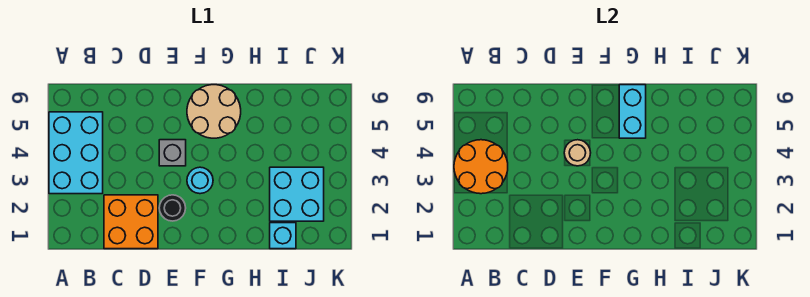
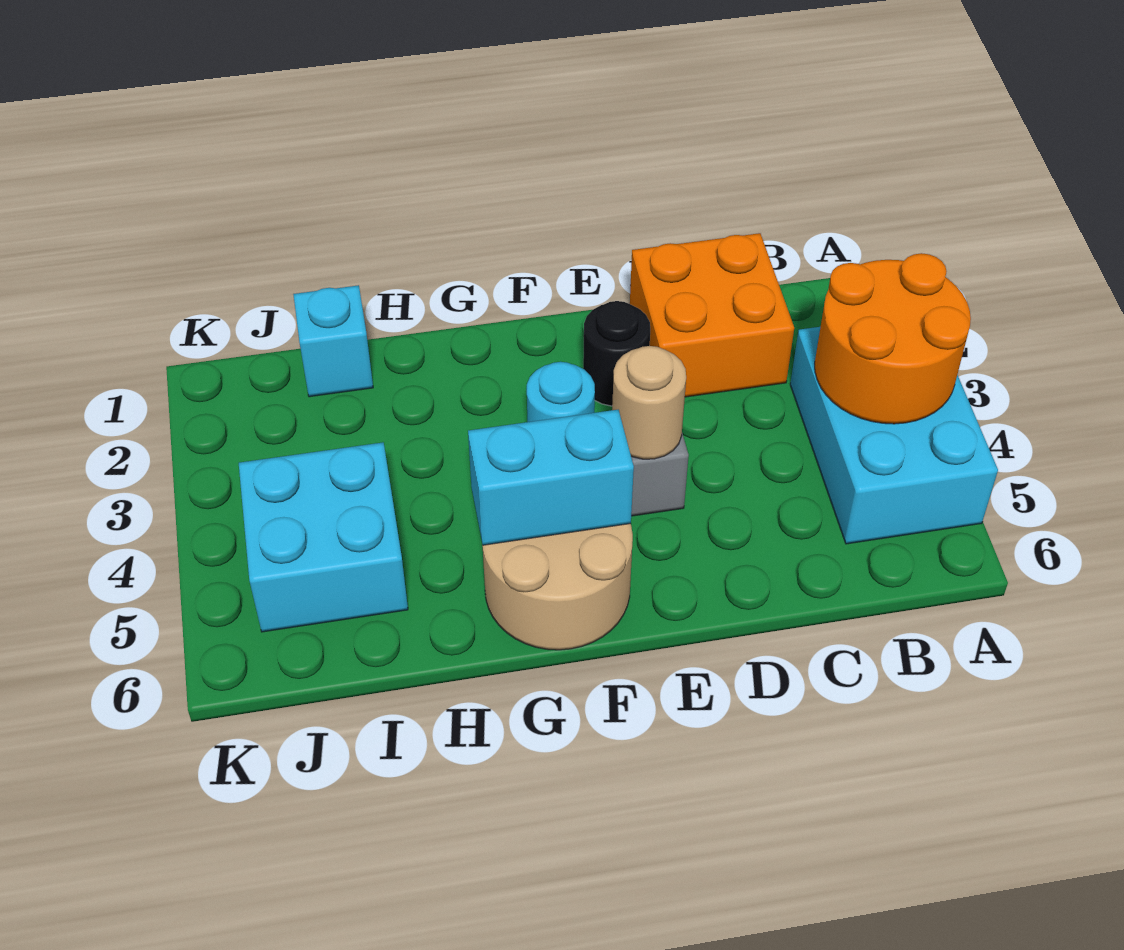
cyan brick G5:G6 level 2 -> cyan brick F5:G5 level 2
cyan brick I2:J3 level 1 -> cyan brick I4:J5 level 1

